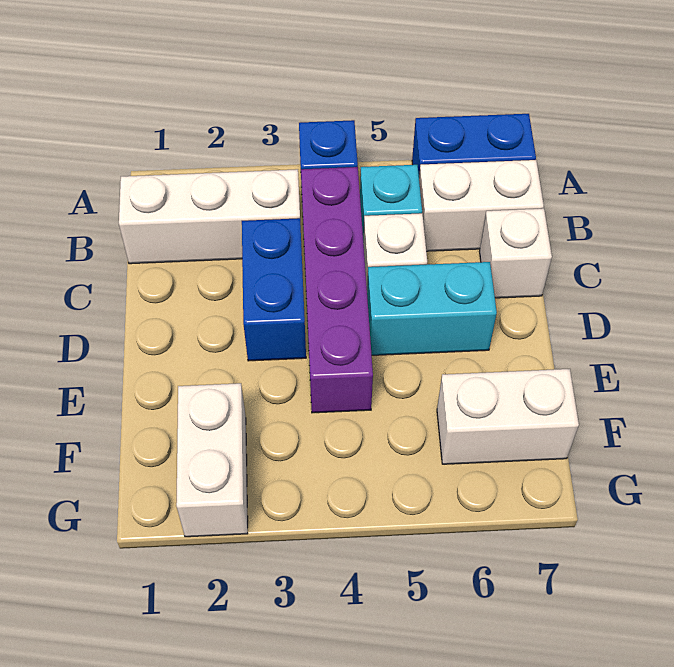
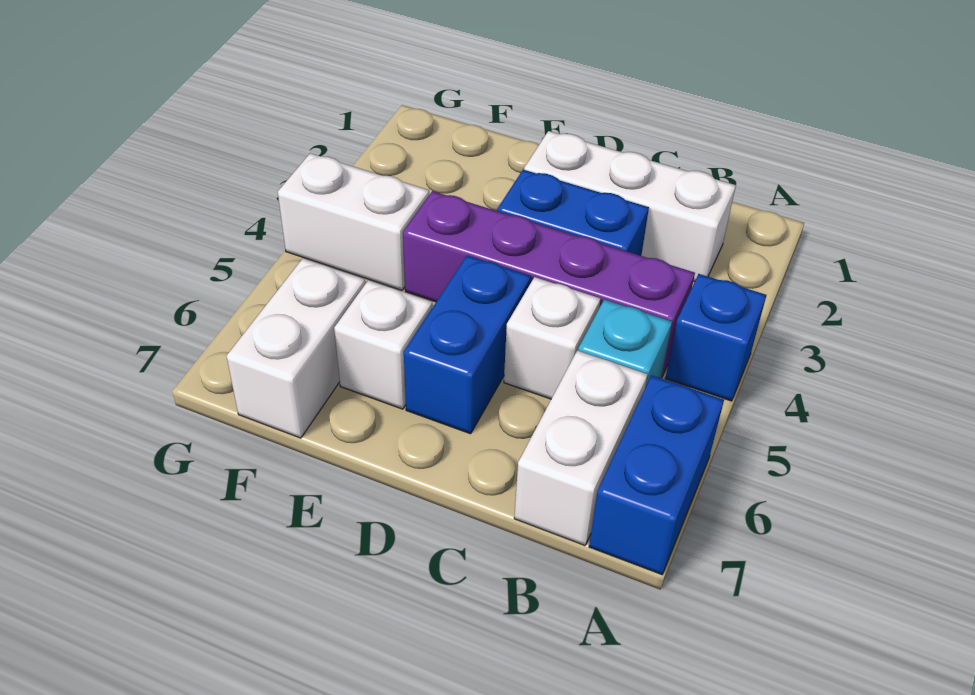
white brick B1:B3 level 1 -> white brick B2:D2 level 1
white brick C7 level 1 -> white brick E6 level 1
cyan brick D5:D6 level 1 -> blue brick D5:D6 level 1
white brick F2:G2 level 1 -> white brick F4:G4 level 1

